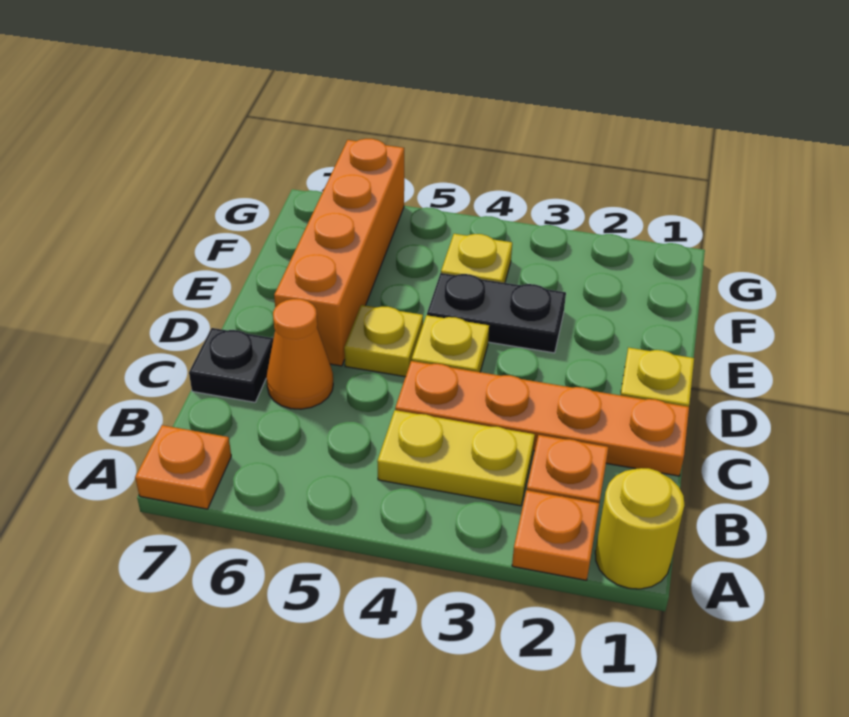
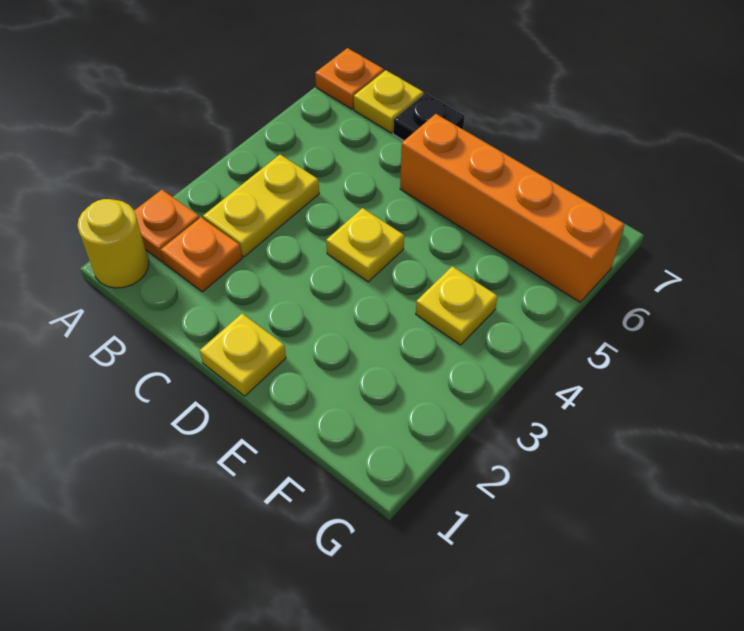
orange plate C1:C4 level 1 -> none
orange cone C6 level 1 -> none
yellow plate D5 level 1 -> yellow plate B7 level 1
black plate E3:E4 level 1 -> none

